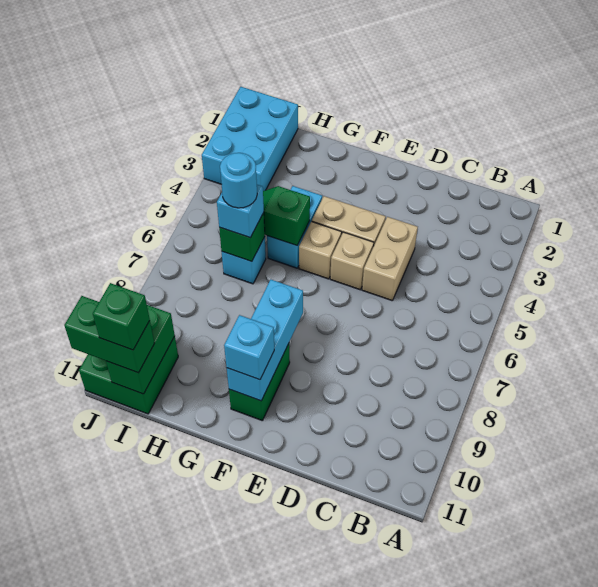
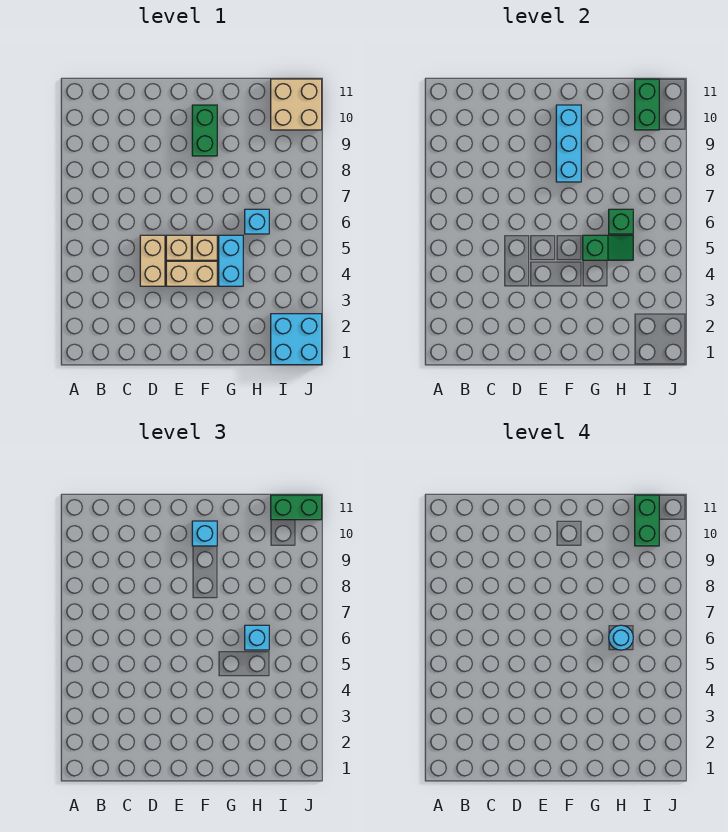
cyan brick I1:J3 level 1 -> cyan brick I1:J2 level 1
green brick I10:J11 level 1 -> tan brick I10:J11 level 1
green brick I11 level 4 -> green brick I10:I11 level 4

